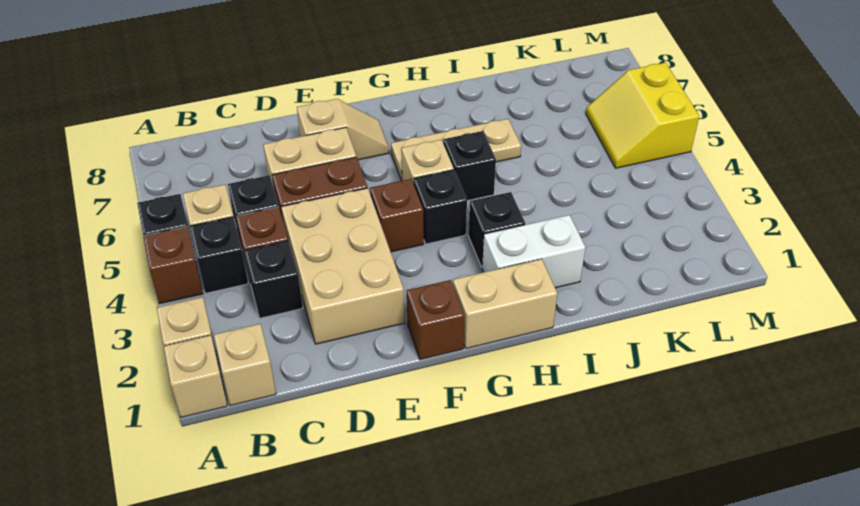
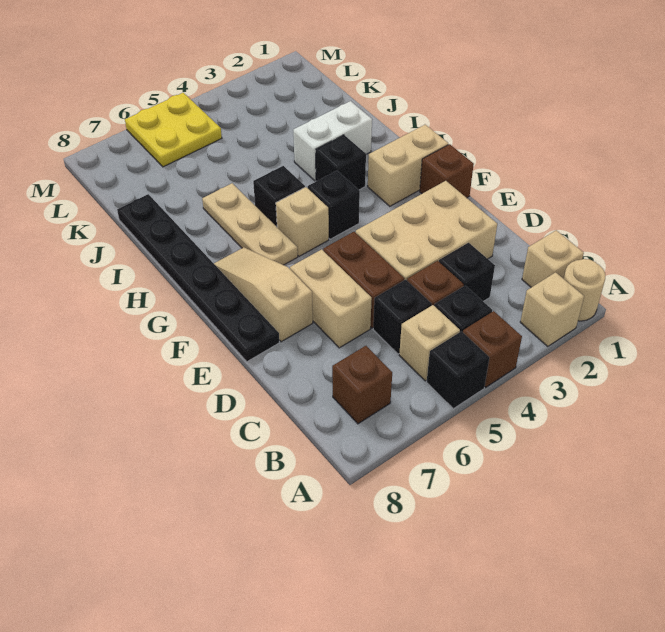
tan brick A1 level 1 -> tan round brick A1 level 1
tan slope E7:F7 level 1 top E -> tan slope E7:G7 level 1 top E
none -> black plate E8:J8 level 1
brown brick F4 level 1 -> brown brick B7 level 1
tan brick G1:H1 level 1 -> tan brick G1:G2 level 1
white brick H2:I2 level 1 -> white brick I2:I3 level 1
yellow slope L5:M6 level 1 top M -> yellow plate L5:M6 level 1

